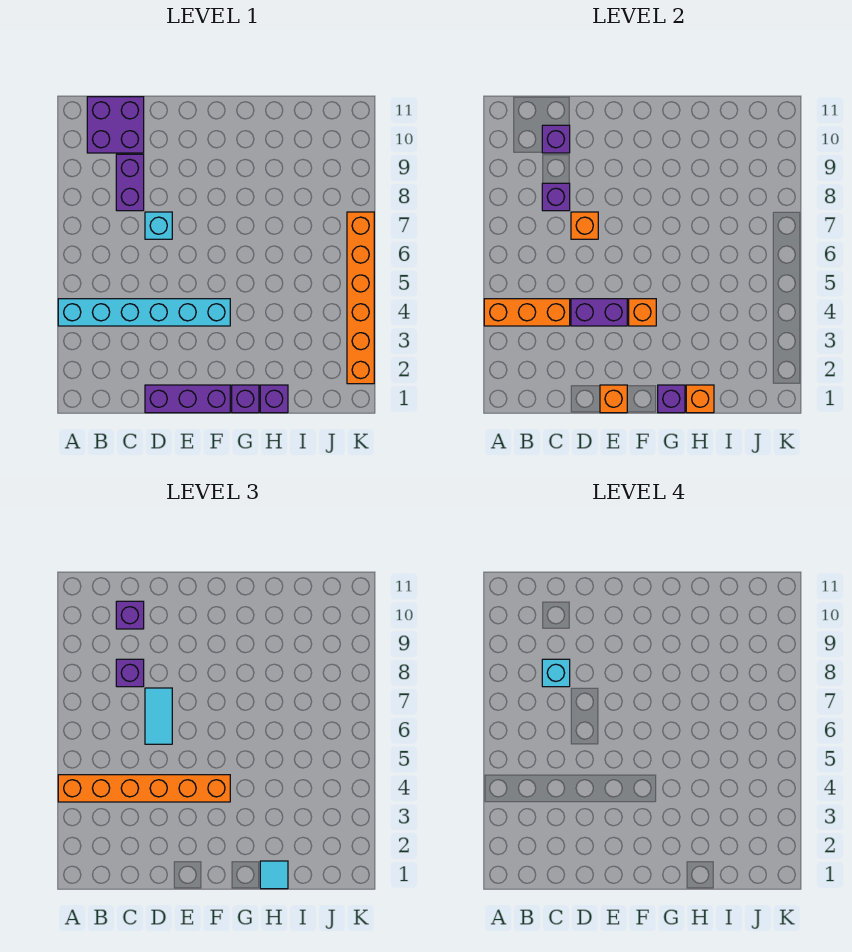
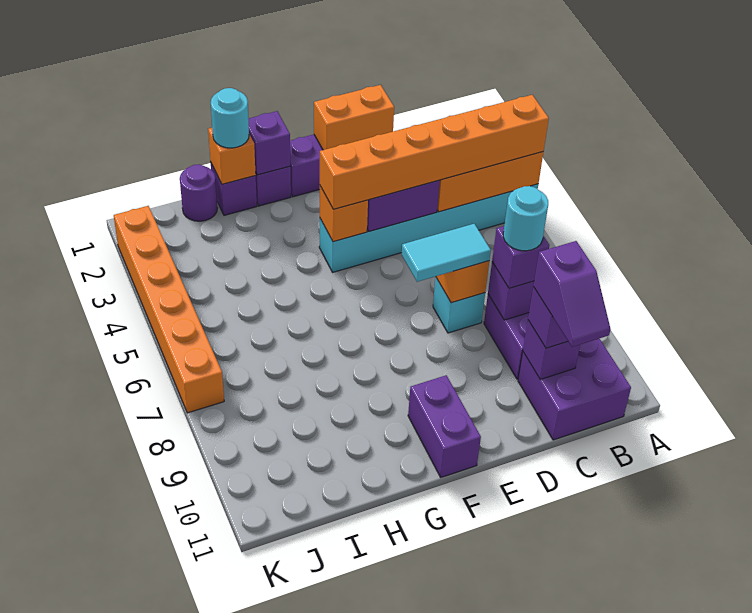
cyan brick C8 level 4 -> cyan round brick C8 level 4
none -> purple slope C10:C11 level 4 top 10
cyan tile D6:D7 level 3 -> cyan tile D7:E7 level 3
orange brick E1 level 2 -> orange brick D1:E1 level 2
none -> purple brick F10:F11 level 1
cyan tile H1 level 3 -> cyan round brick H1 level 3
none -> purple round brick I1 level 1

